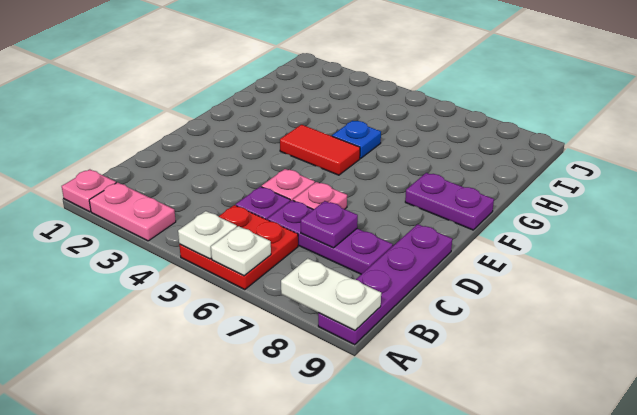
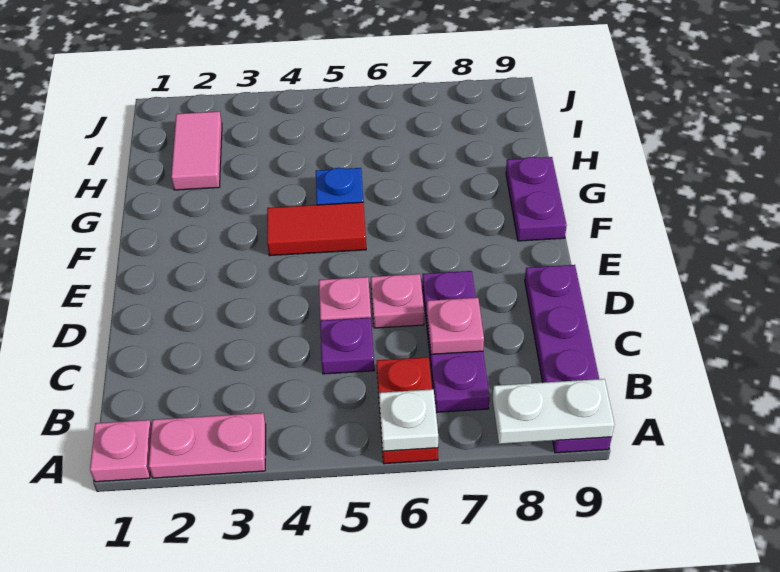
red plate A5:B6 level 1 -> red plate A6:B6 level 1
white plate A5 level 2 -> none
purple plate C6:C8 level 1 -> purple plate B7:D7 level 1
purple plate C7 level 2 -> pink plate C7 level 2
purple plate F8:F9 level 1 -> purple plate F9:G9 level 1
none -> pink tile H2:I2 level 1

